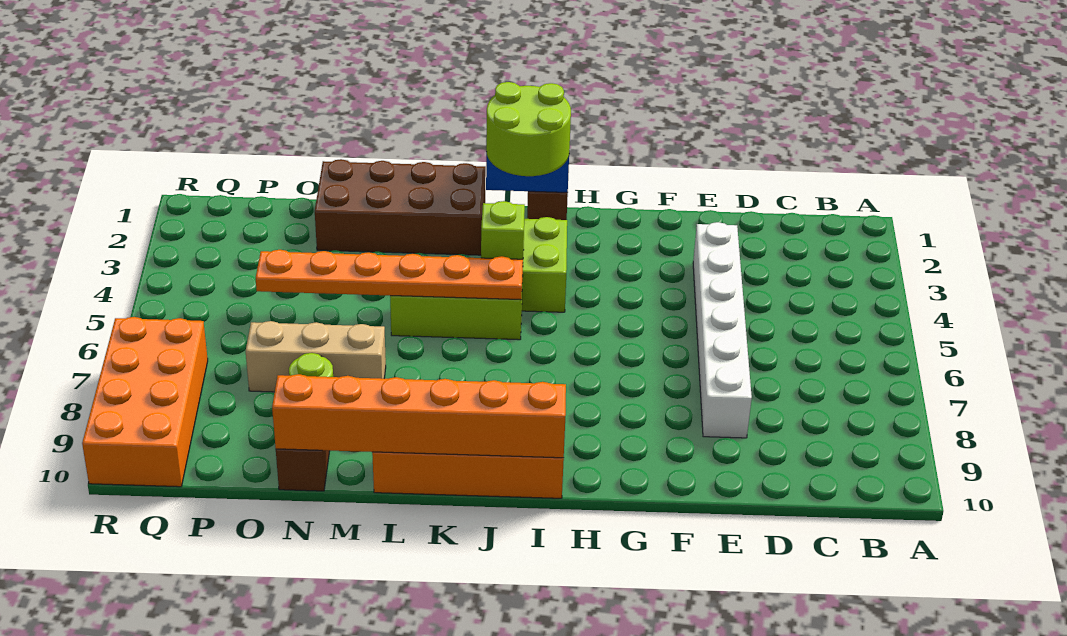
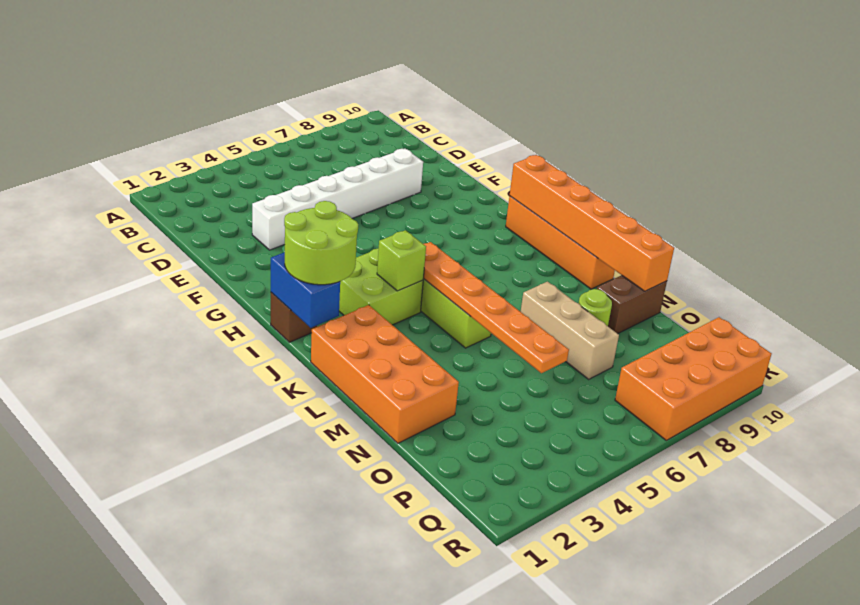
brown brick K1:N2 level 1 -> orange brick K1:N2 level 1

